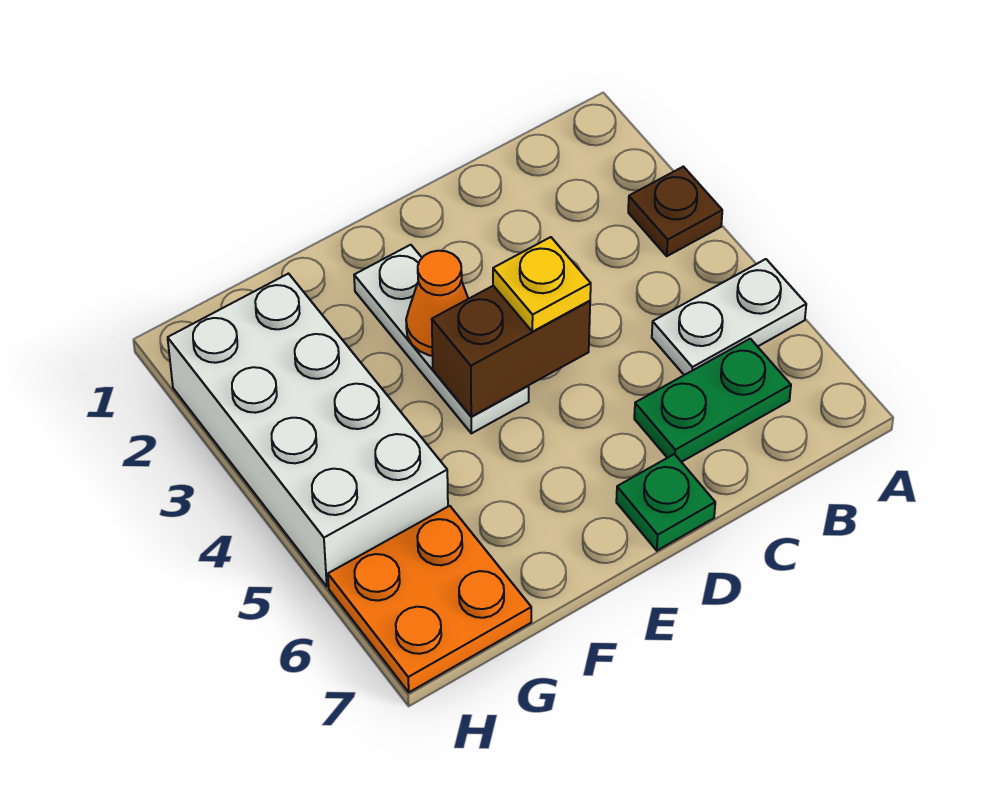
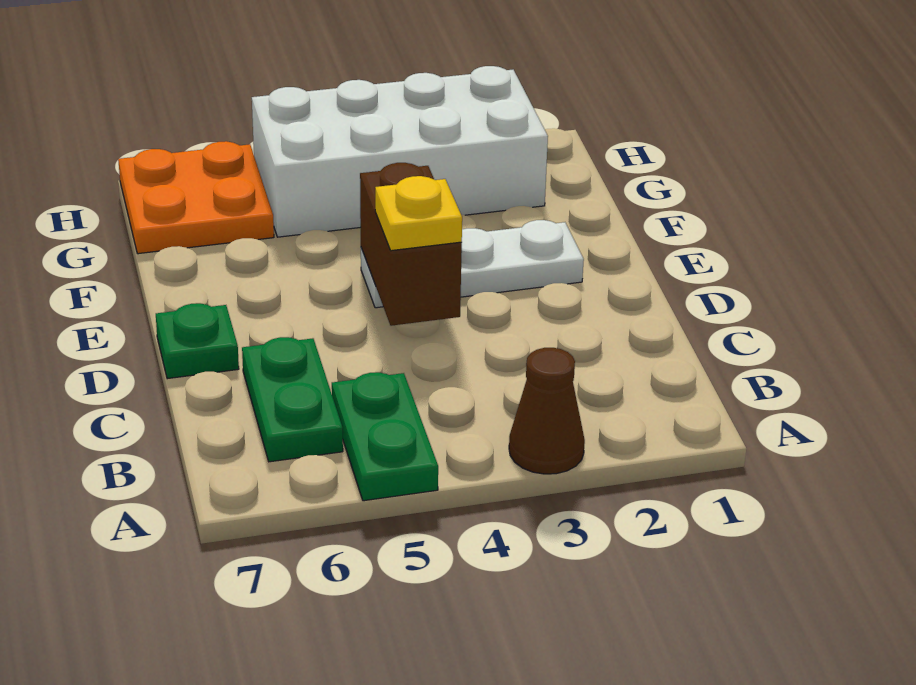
brown plate A3 level 1 -> brown cone A3 level 1
white plate A5:B5 level 1 -> green plate A5:B5 level 1
orange cone E3 level 2 -> none

